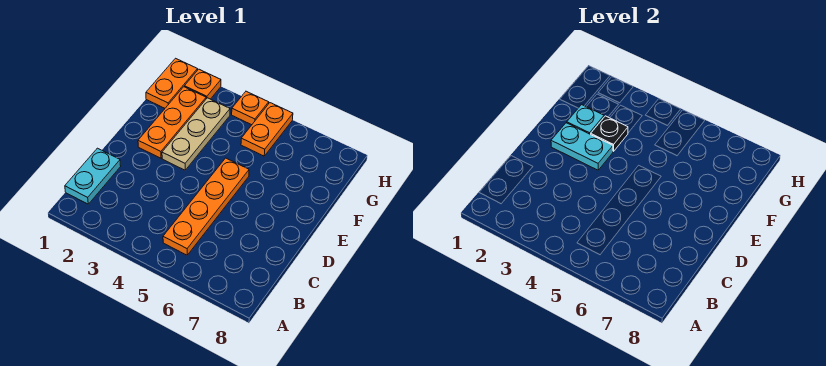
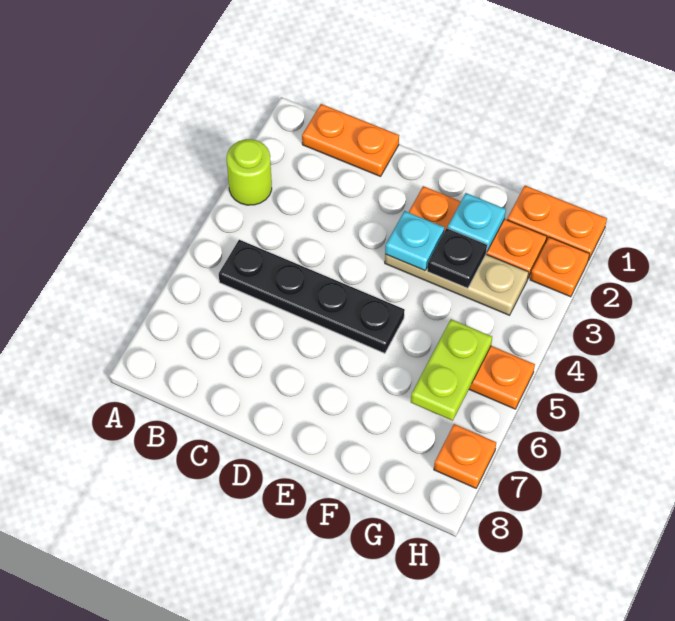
none -> lime round brick A3 level 1
cyan plate B1:C1 level 1 -> orange plate B1:C1 level 1
orange plate B5:E5 level 1 -> black plate B5:E5 level 1
cyan plate E2:E3 level 2 -> cyan plate E3 level 2
none -> lime plate G5:G6 level 2
orange plate H4 level 1 -> orange plate H7 level 1

